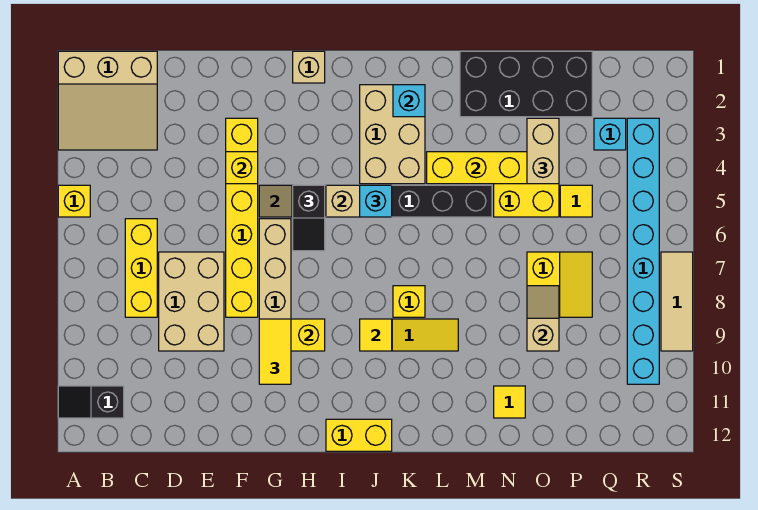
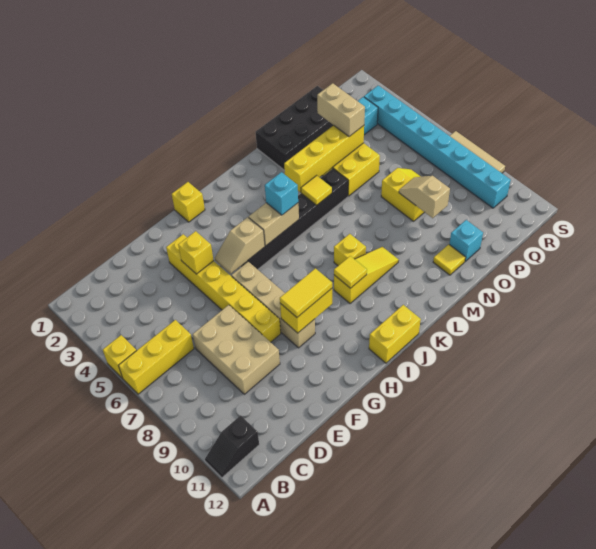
tan slope A1:C3 level 1 top 1 -> none
yellow brick C6:C8 level 1 -> yellow brick A6:C6 level 1
yellow tile G9:G10 level 3 -> yellow tile G9:H9 level 3
tan brick H1 level 1 -> yellow brick H1 level 1
black slope H5:H6 level 3 top 5 -> none
tan brick J2:K4 level 1 -> none
cyan brick K2 level 2 -> cyan brick O11 level 1
yellow tile P5 level 1 -> yellow tile L5 level 2

